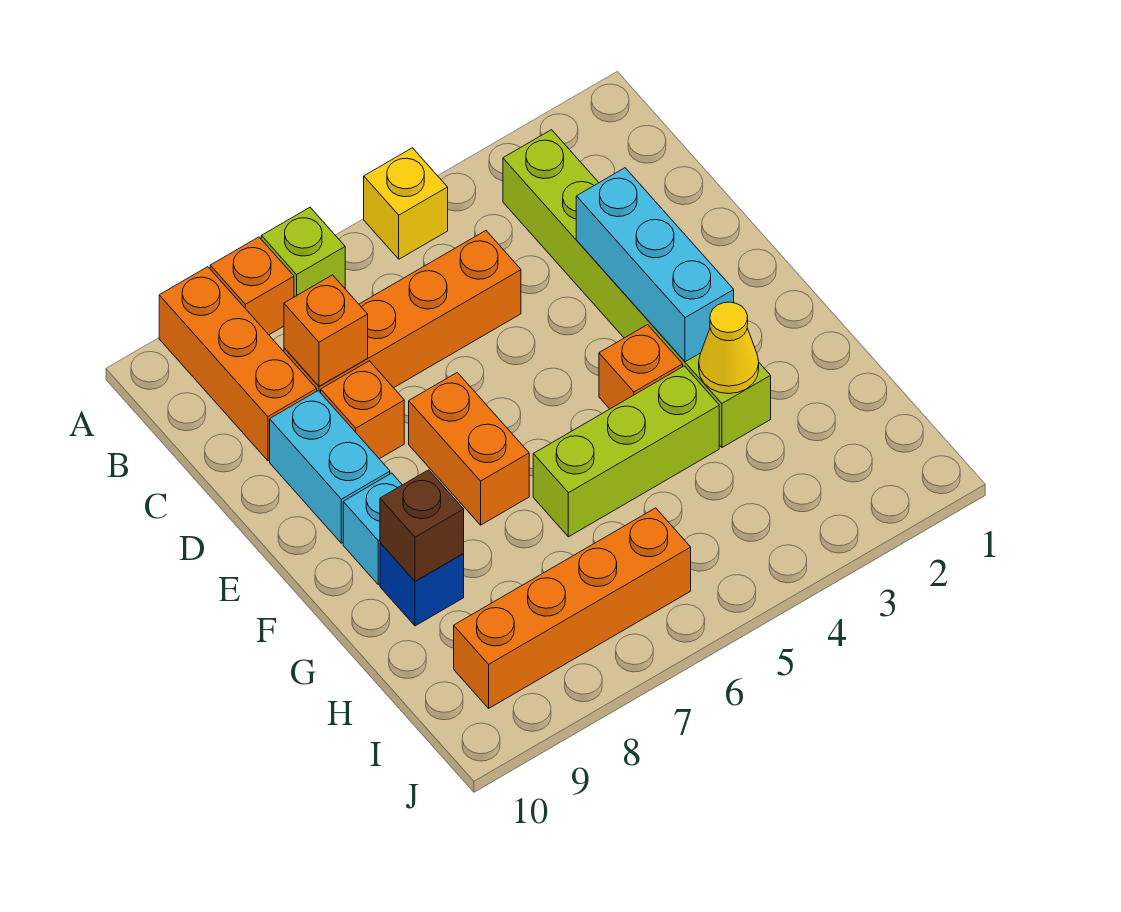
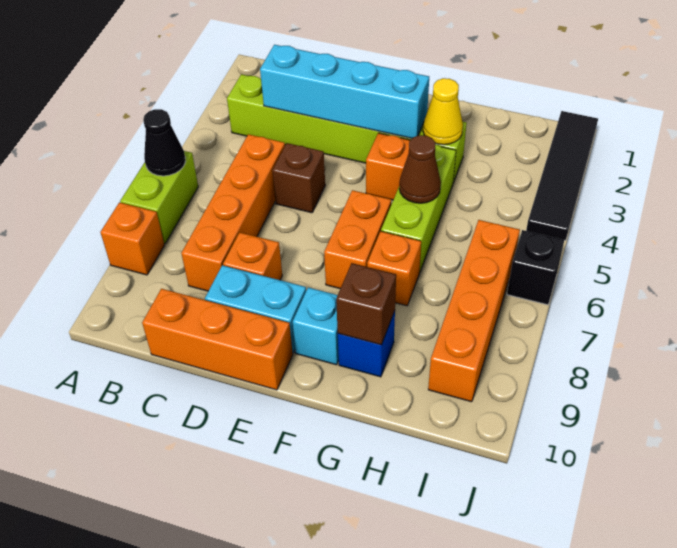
yellow brick A5 level 1 -> none
none -> black cone A6 level 2
lime brick A7 level 1 -> lime brick A6:A7 level 1
orange brick A9:C9 level 1 -> orange brick C10:E10 level 1
orange brick C8 level 2 -> orange brick G7 level 1
cyan brick D3:F3 level 2 -> cyan brick C3:F3 level 2
none -> brown brick D5 level 1
orange brick E7:F7 level 1 -> orange brick F6:F7 level 1
none -> brown cone G5 level 2
none -> black tile J1:J4 level 1
none -> black brick J6 level 1

